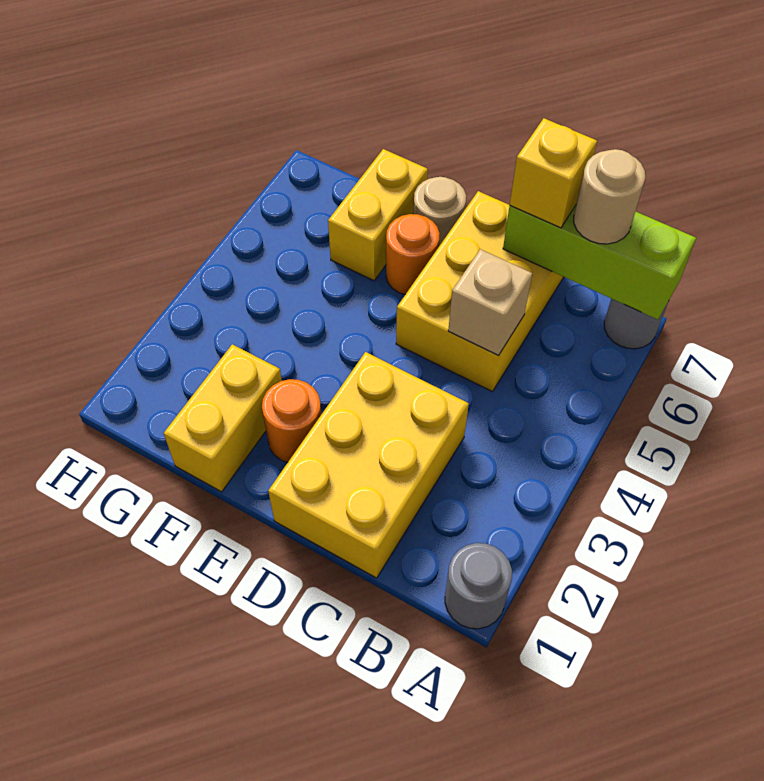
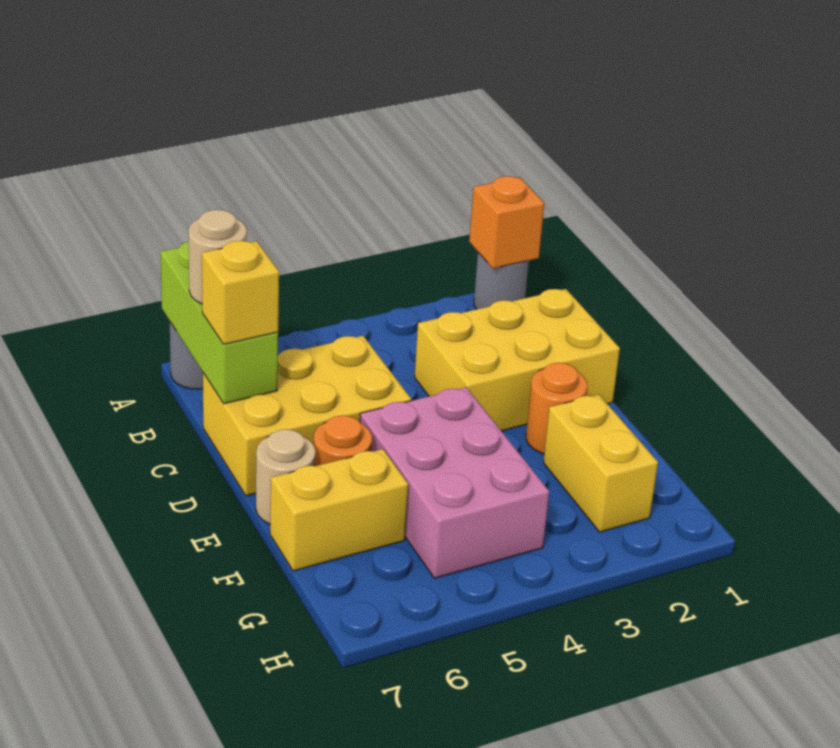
none -> orange brick A1 level 2
tan brick C5 level 2 -> none
none -> pink brick E4:G5 level 1
yellow brick F1:F2 level 1 -> yellow brick F2:G2 level 1

